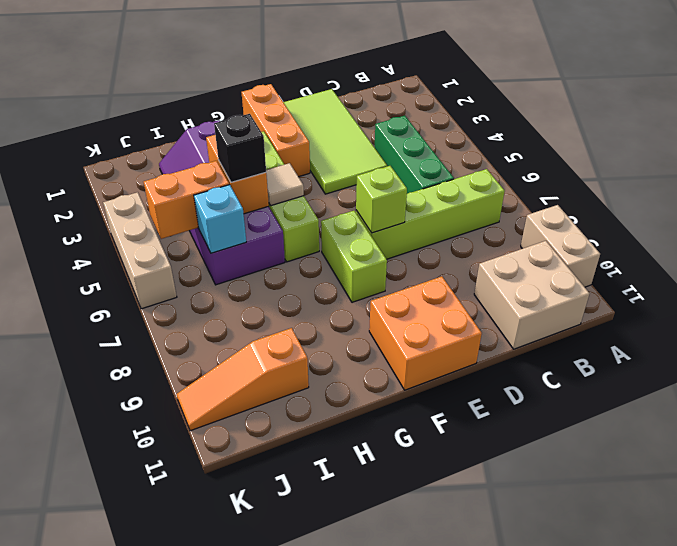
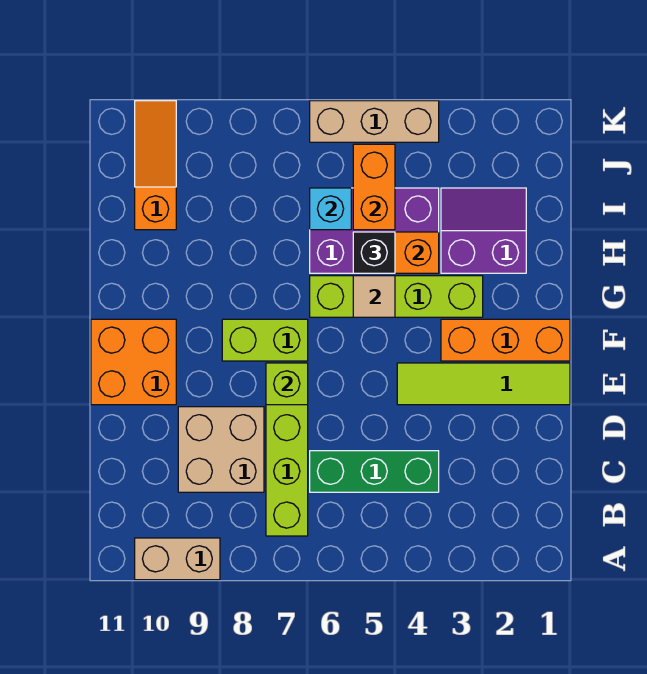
tan brick B10:C11 level 1 -> tan brick C8:D9 level 1
lime tile D1:E4 level 1 -> lime tile E1:E4 level 1

